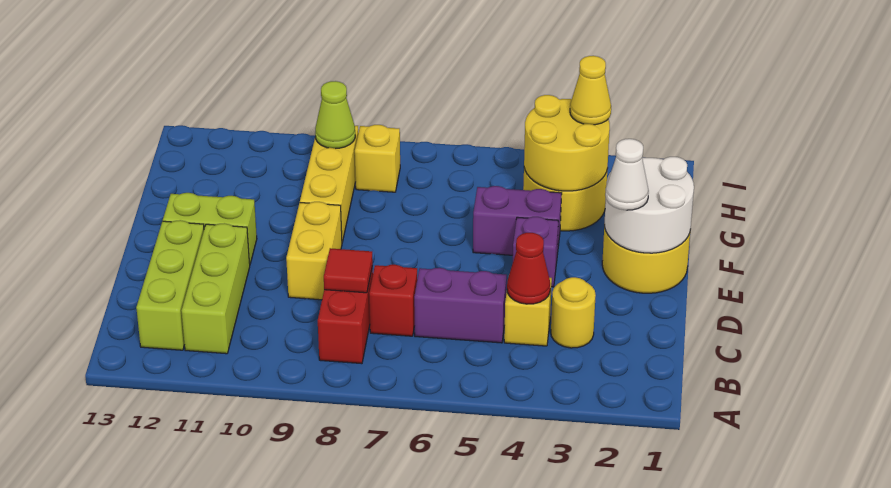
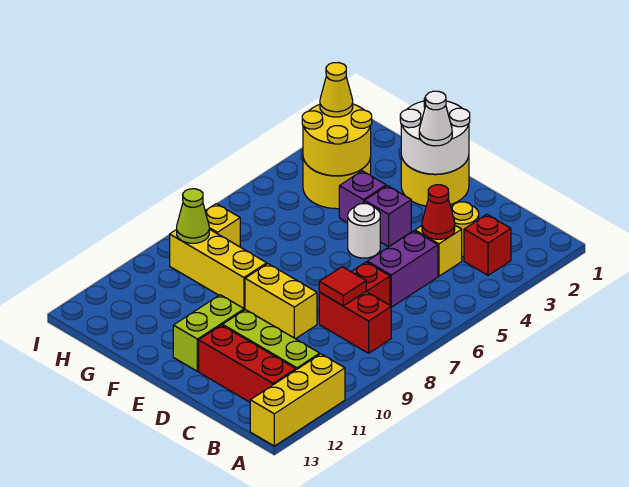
none -> yellow brick A11:A13 level 1
none -> red brick B3 level 1
lime brick B12:D12 level 1 -> red brick B12:D12 level 1
none -> white round brick E5 level 1
purple brick F4:F5 level 1 -> purple brick F4 level 1

